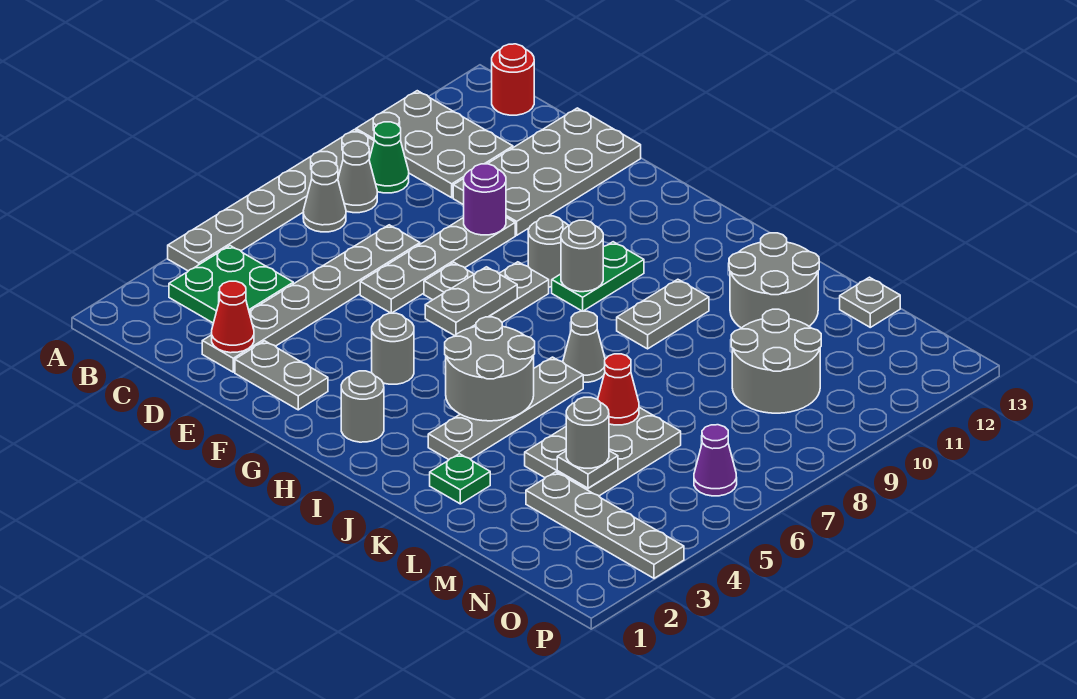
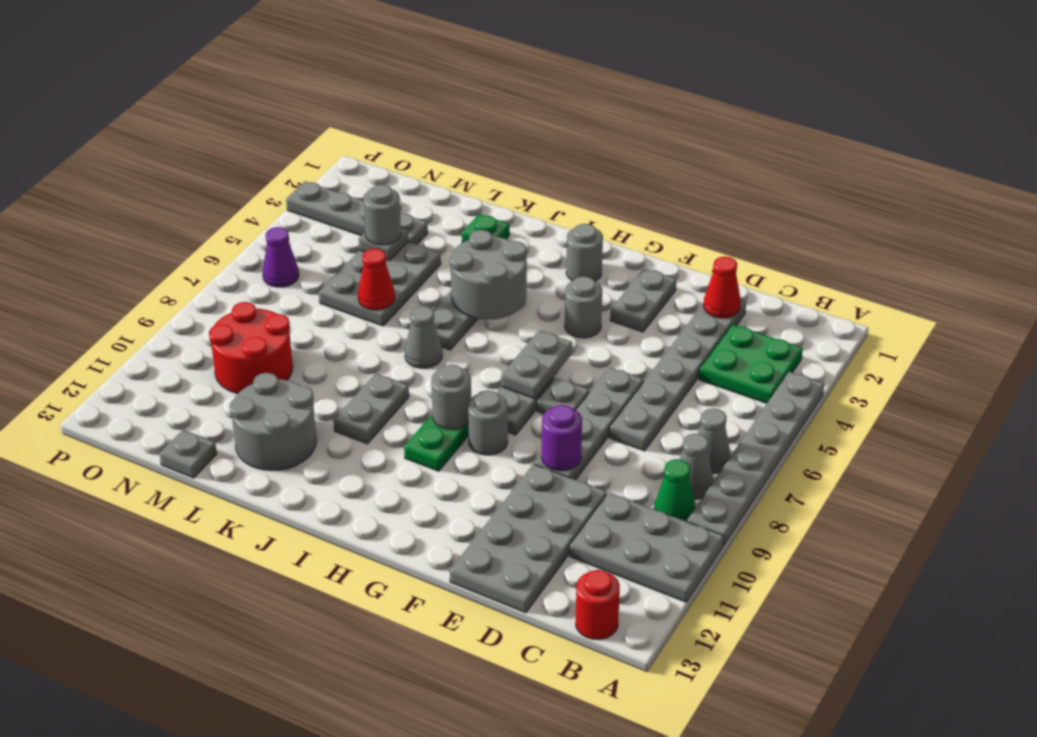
grey plate E2:F2 level 1 -> grey plate F2:F3 level 1
grey round brick M9:N10 level 1 -> red round brick M9:N10 level 1

